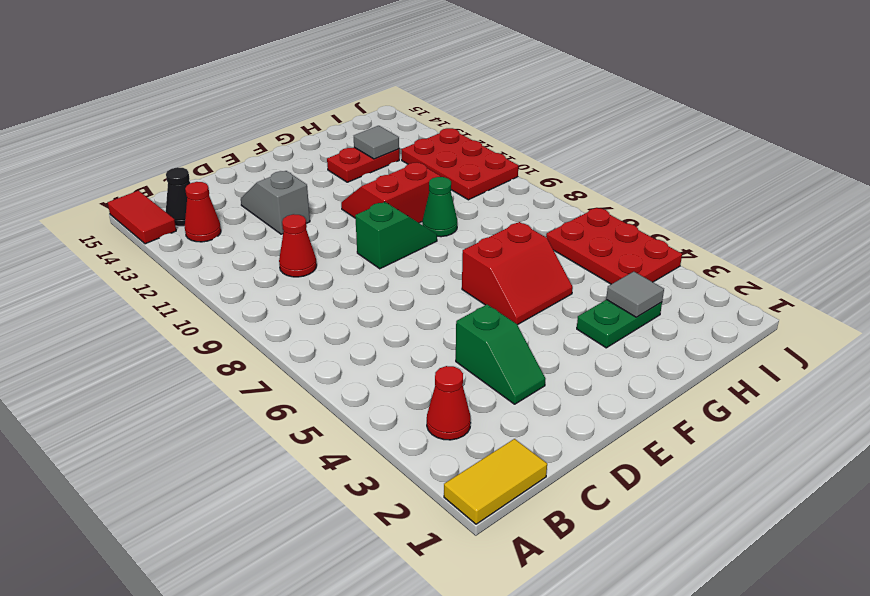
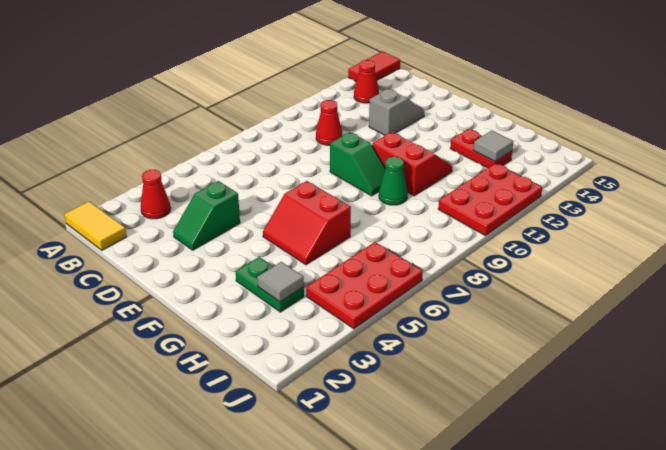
black cone B14 level 1 -> none

